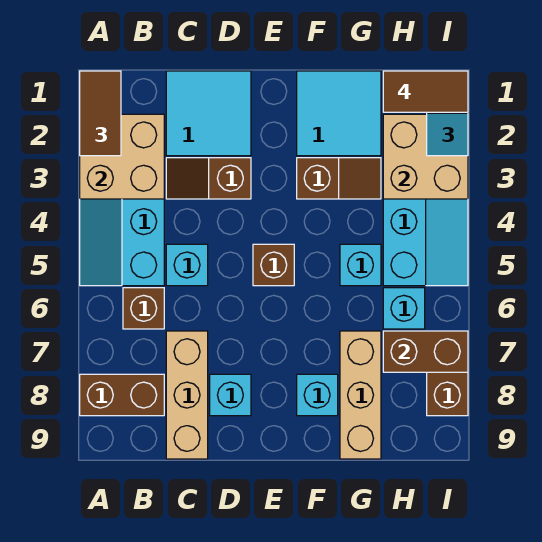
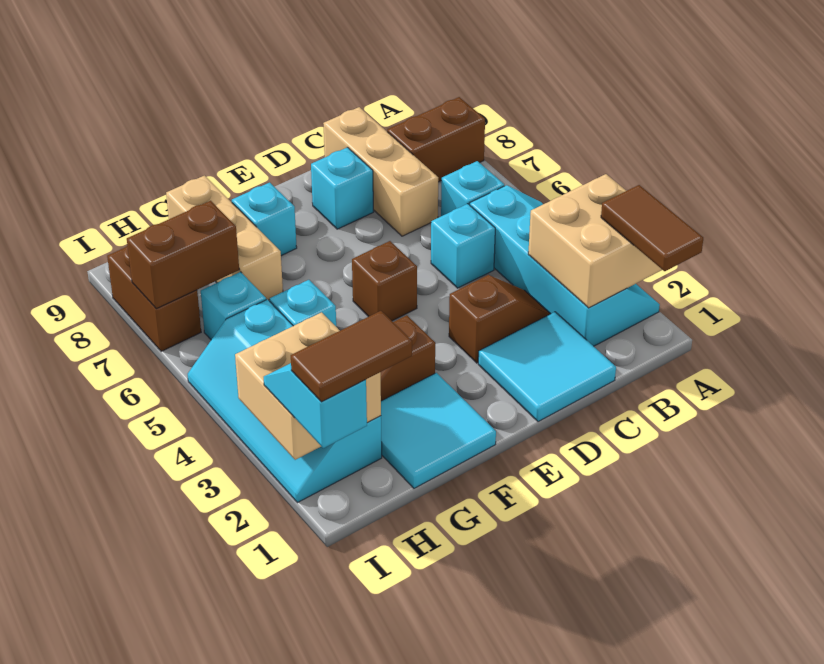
brown brick B6 level 1 -> cyan brick B6 level 1

